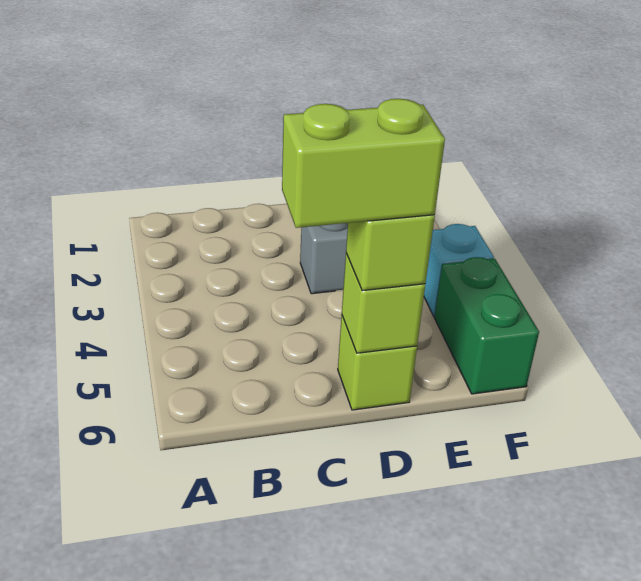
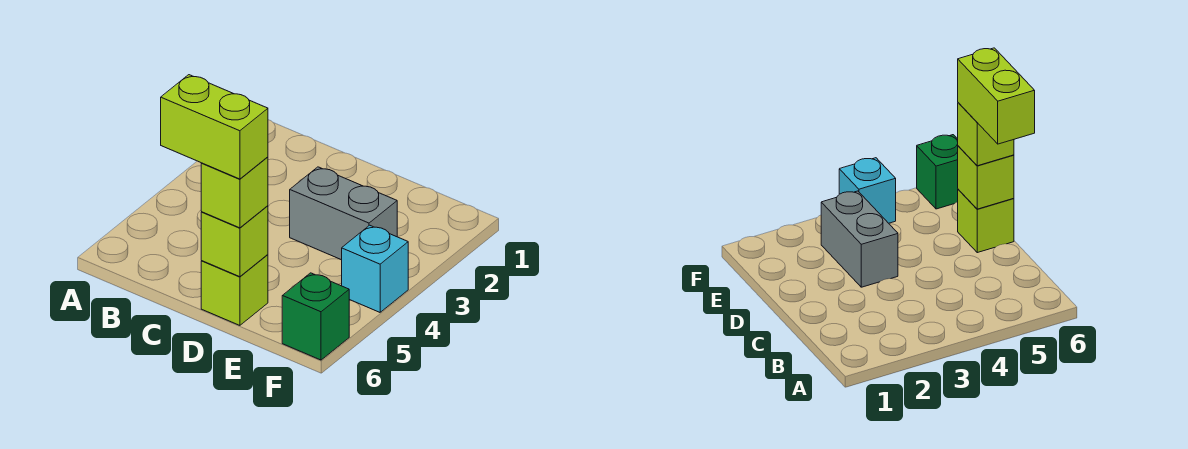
green brick F5:F6 level 1 -> green brick F6 level 1

